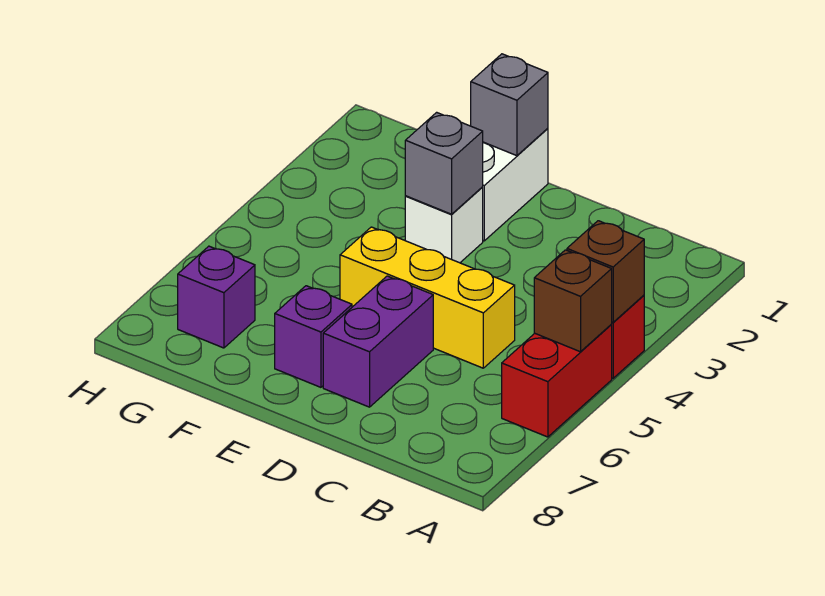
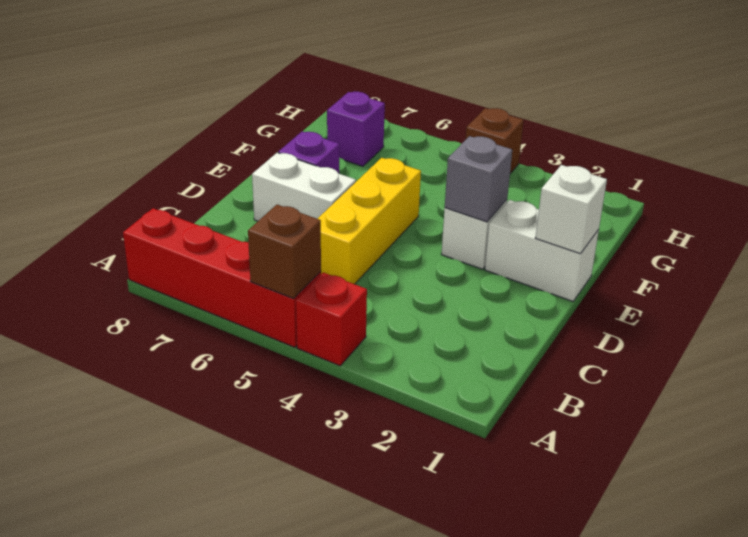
brown brick A4 level 2 -> brown brick H4 level 1
red brick A5:A6 level 1 -> red brick A5:A8 level 1
purple brick D6:D7 level 1 -> white brick D6:D7 level 1
grey brick E1 level 2 -> white brick E1 level 2

